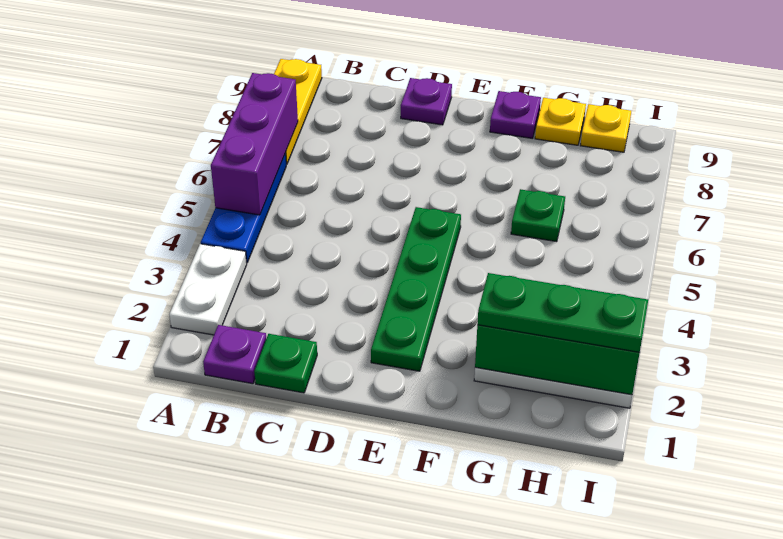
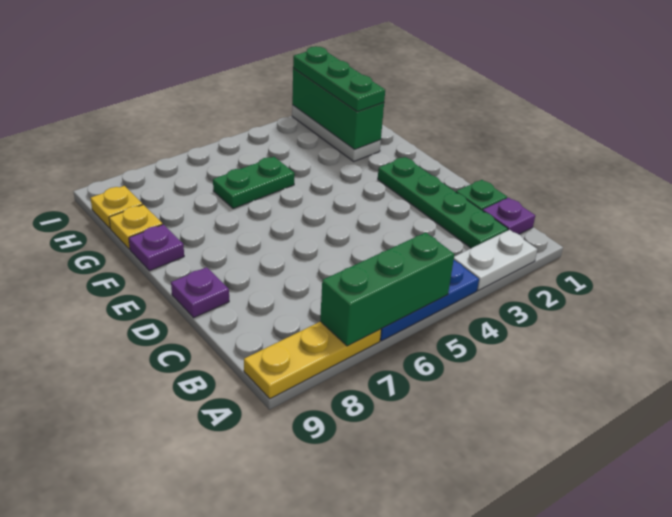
purple brick A5:A7 level 2 -> green brick A5:A7 level 2
green plate E2:E5 level 1 -> green plate B2:E2 level 1
green plate G6 level 1 -> green plate G5:G6 level 1

